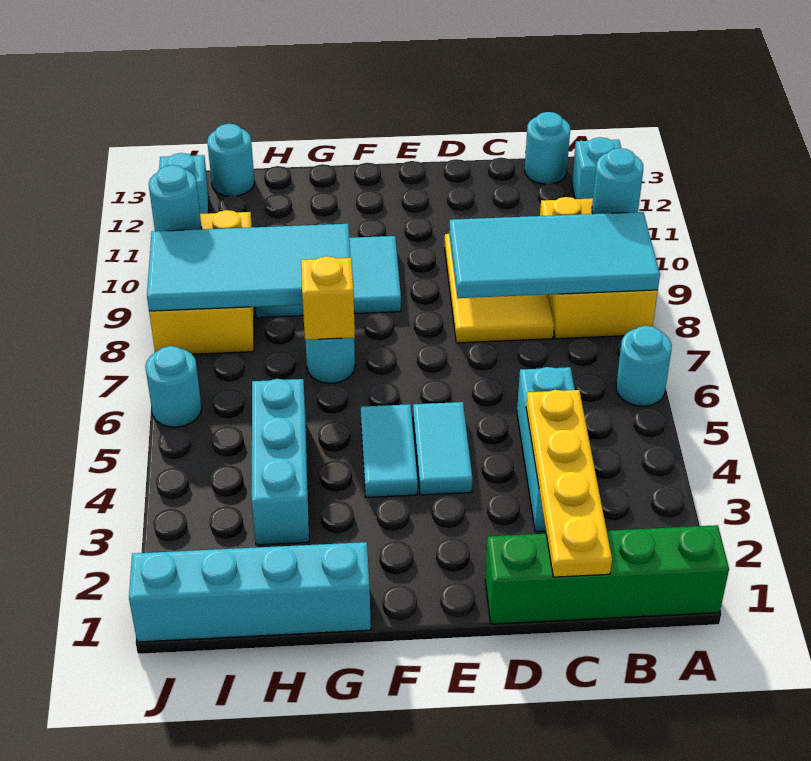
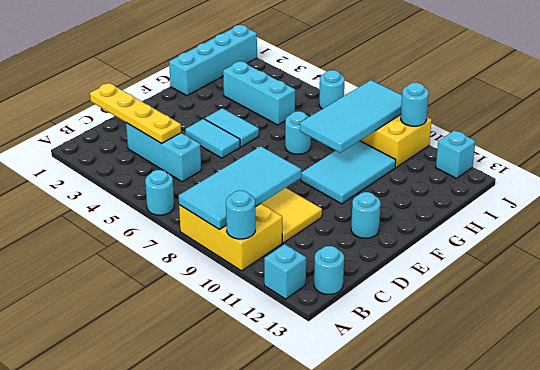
green brick A1:D1 level 1 -> none
yellow brick G7 level 2 -> none
cyan round brick I13 level 1 -> cyan round brick E12 level 1

